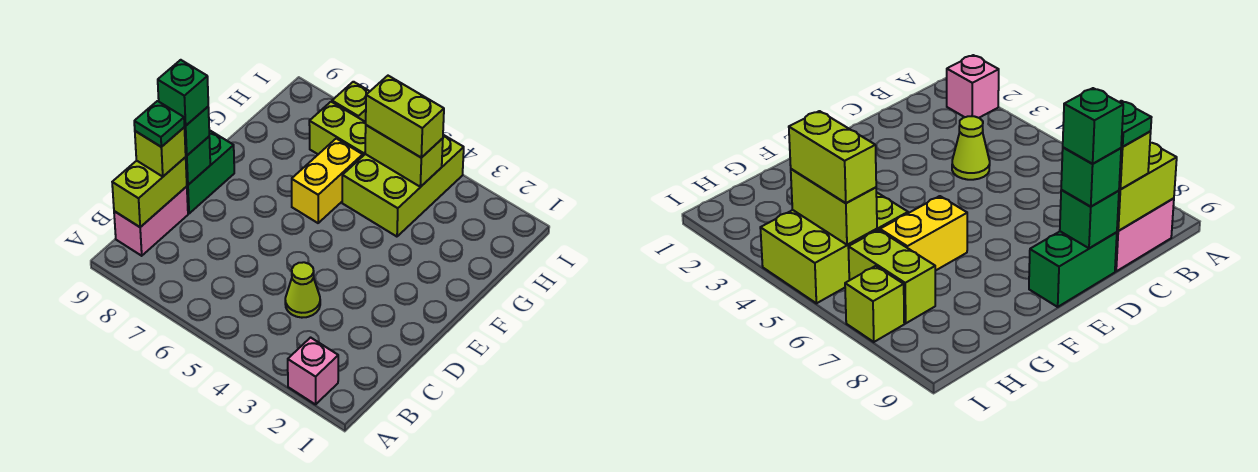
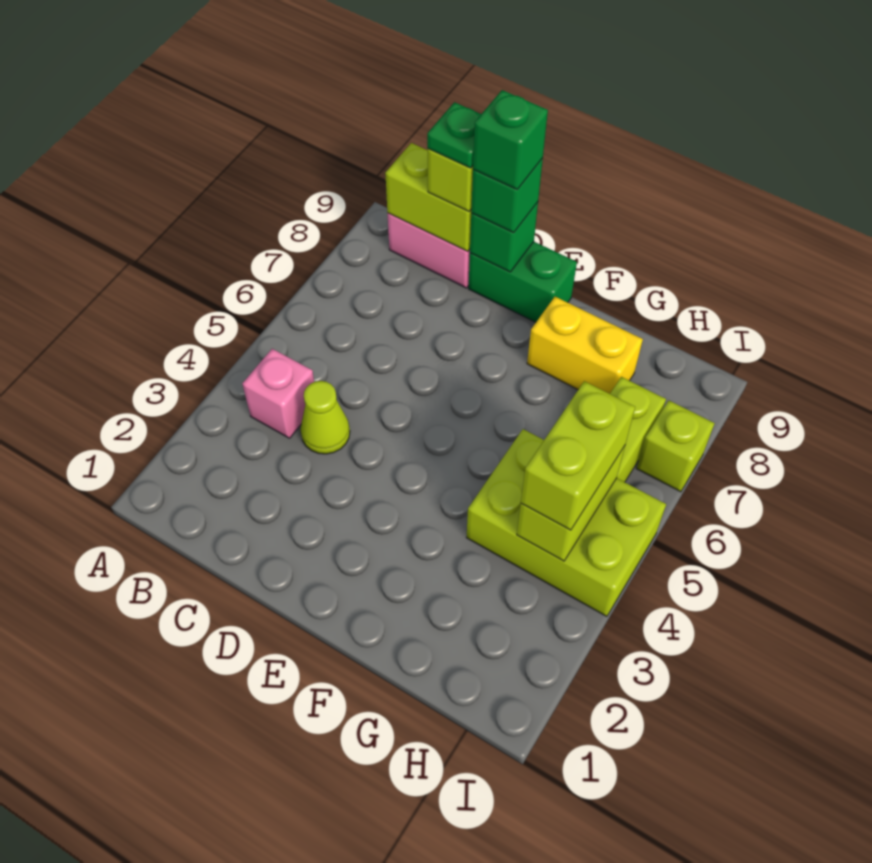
pink brick A2 level 1 -> pink brick B4 level 1
yellow brick F6:G6 level 1 -> yellow brick F8:G8 level 1

